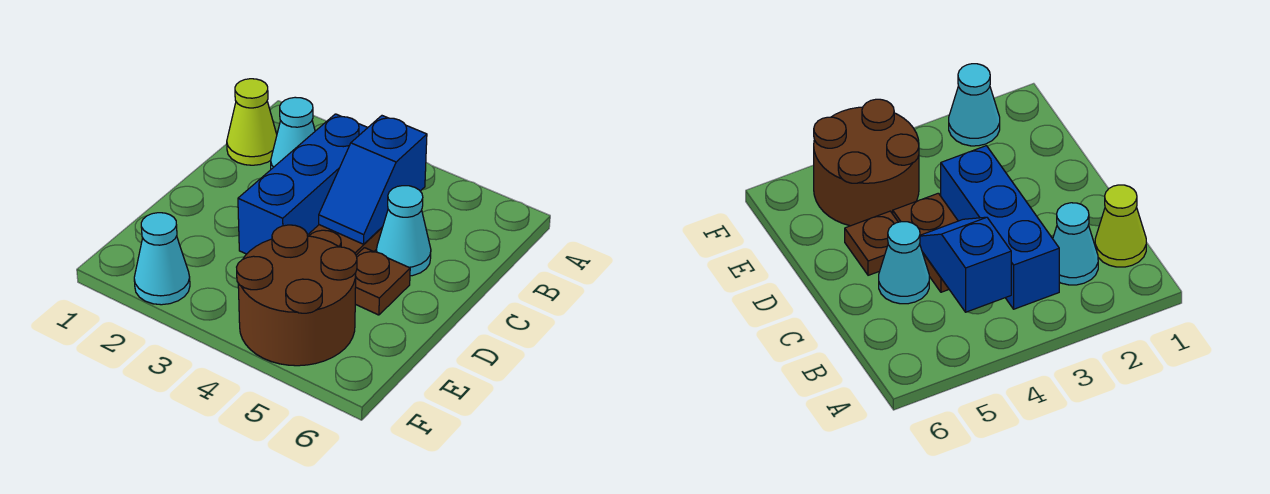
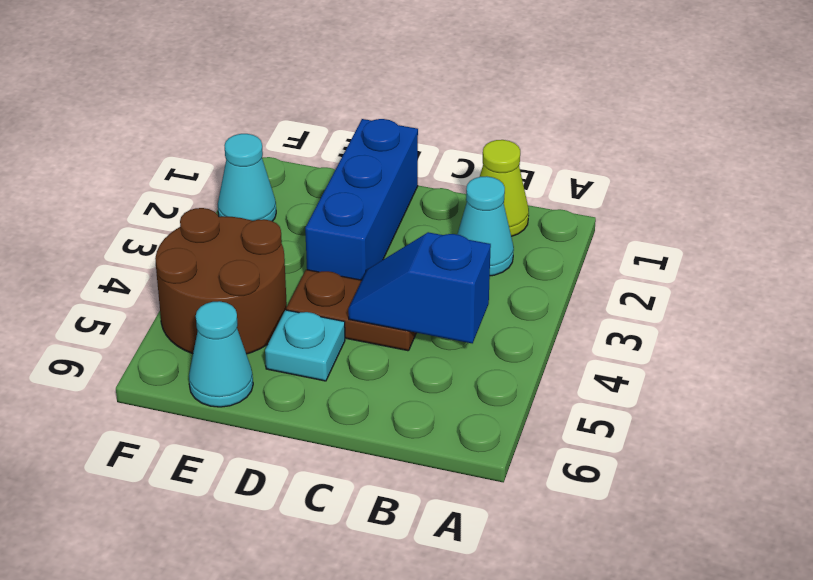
blue brick B3:D3 level 1 -> blue brick D1:D3 level 1
cyan cone C5 level 1 -> cyan cone E6 level 1
brown plate D5 level 1 -> cyan plate D5 level 1

